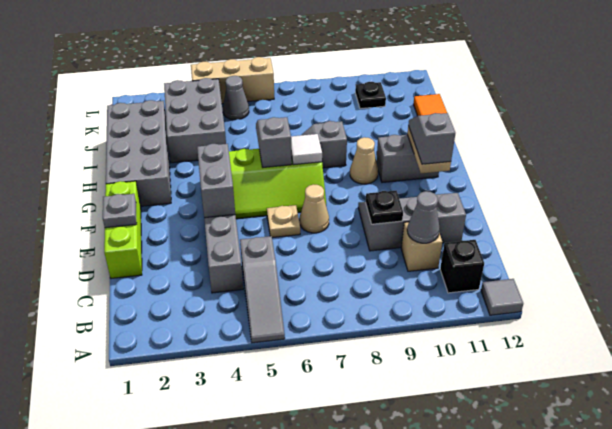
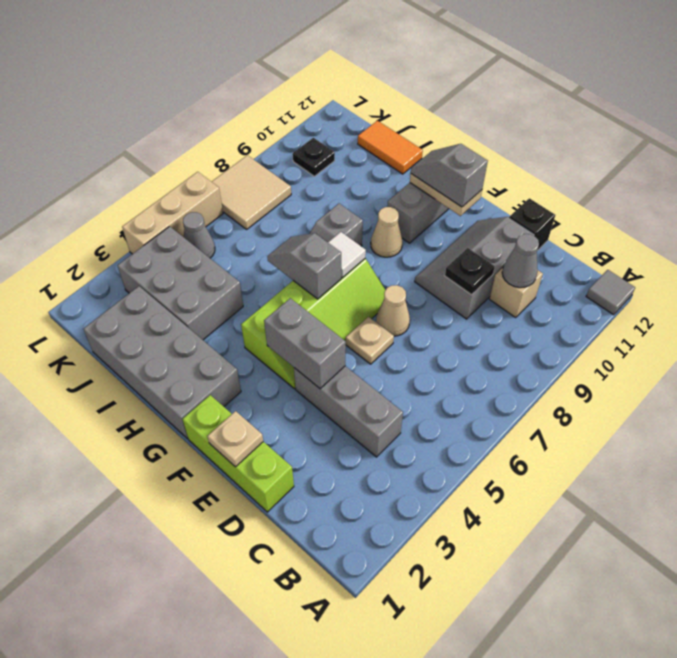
grey slope A5:C5 level 1 top C -> none
black brick B11 level 1 -> black brick D12 level 1
grey plate E1 level 2 -> tan plate E1 level 2
none -> tan tile K7:L8 level 1

